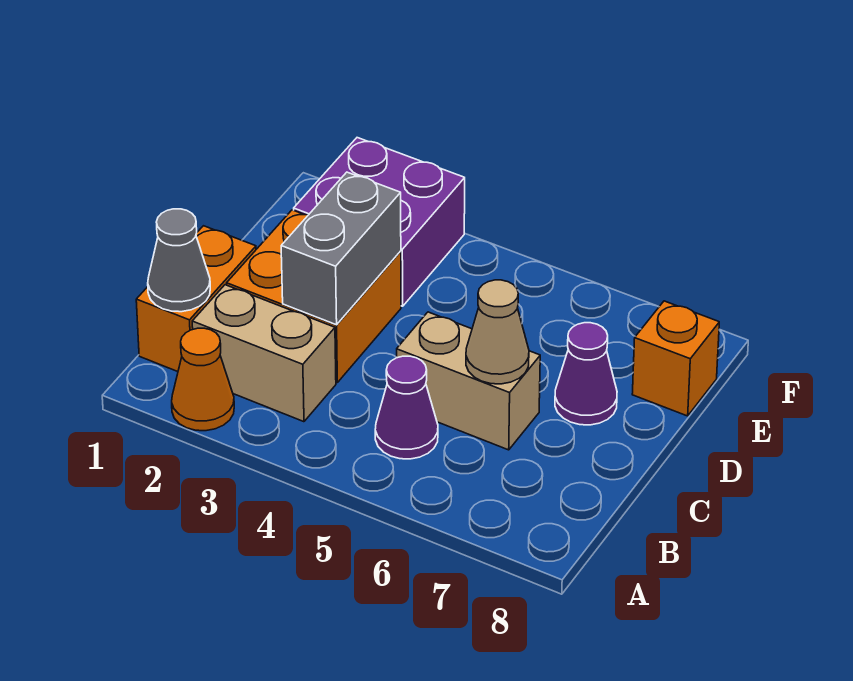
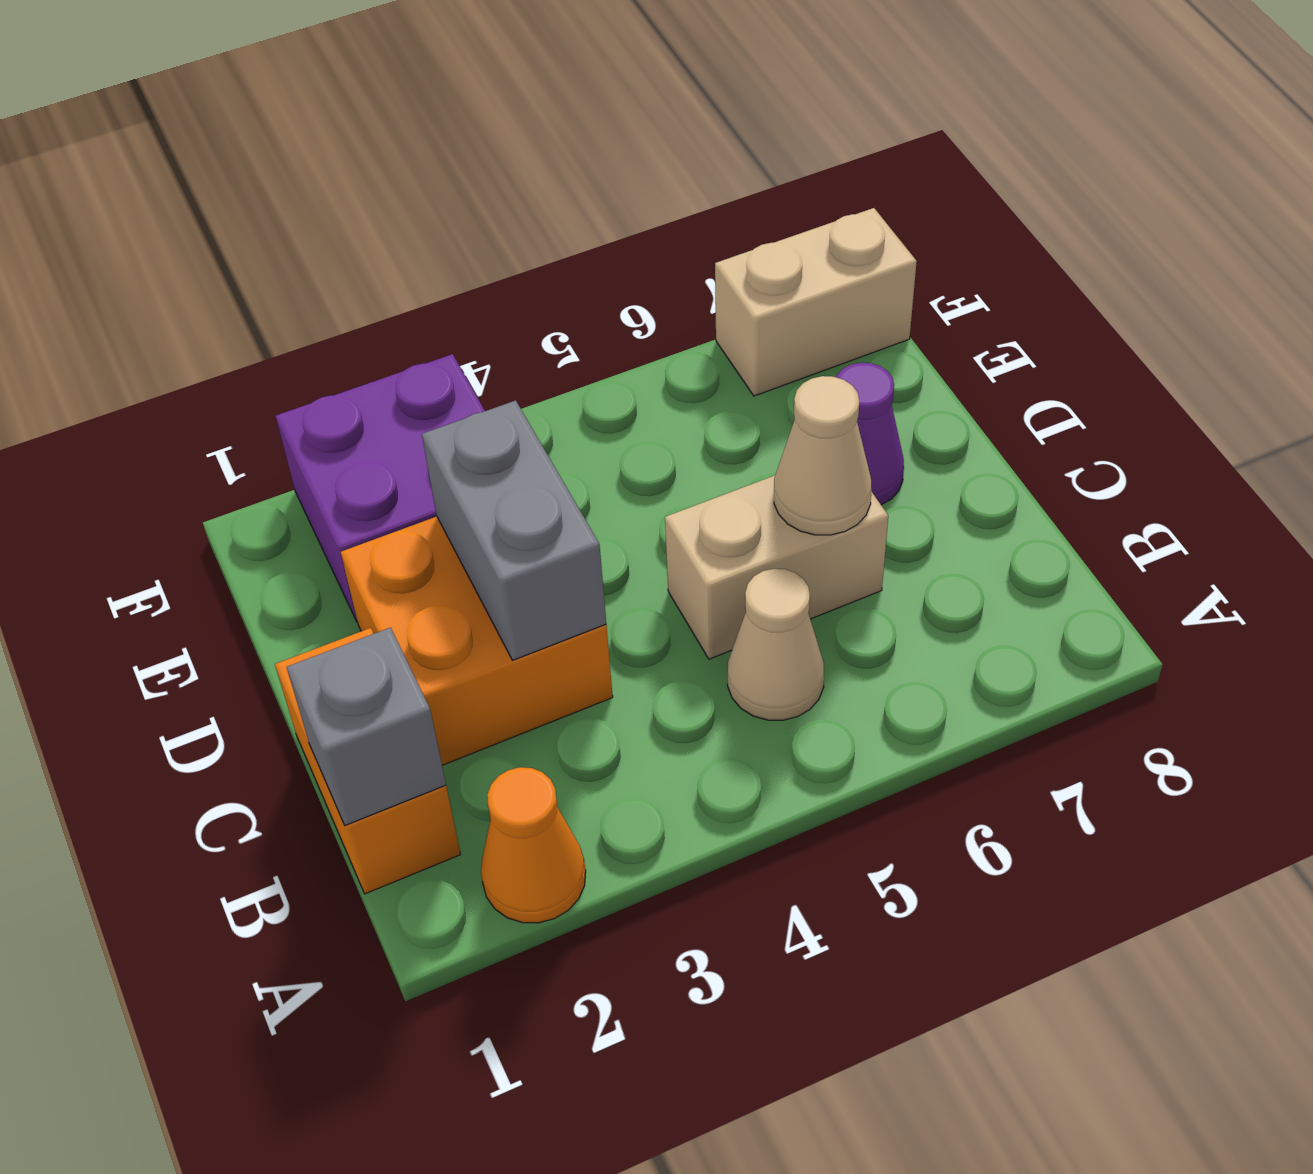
grey cone B1 level 2 -> grey brick B1 level 2
tan brick B2:B3 level 1 -> tan brick F7:F8 level 1
purple cone B5 level 1 -> tan cone B5 level 1
orange brick E8 level 1 -> none

